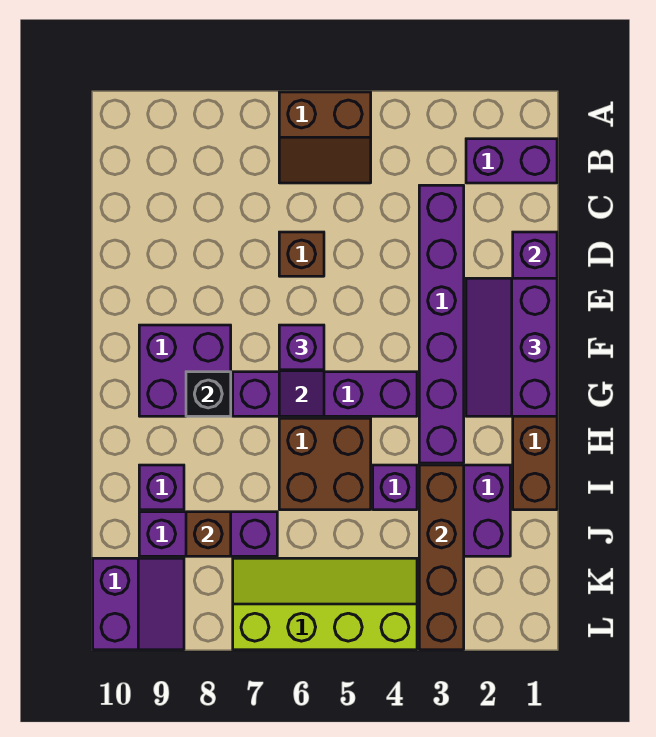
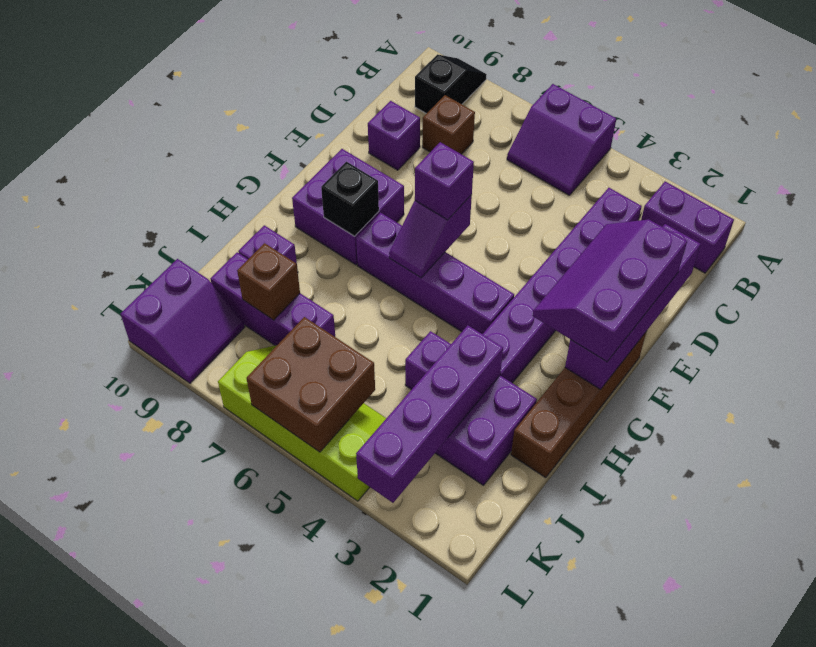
brown slope A5:B6 level 1 top A -> purple slope A5:B6 level 1 top A
none -> black slope A9:B9 level 1 top B
brown brick D6 level 1 -> brown brick C8 level 1
none -> purple brick D9 level 1
brown brick H5:I6 level 1 -> brown brick K5:L6 level 2
brown brick I3:L3 level 2 -> purple brick I3:L3 level 2

